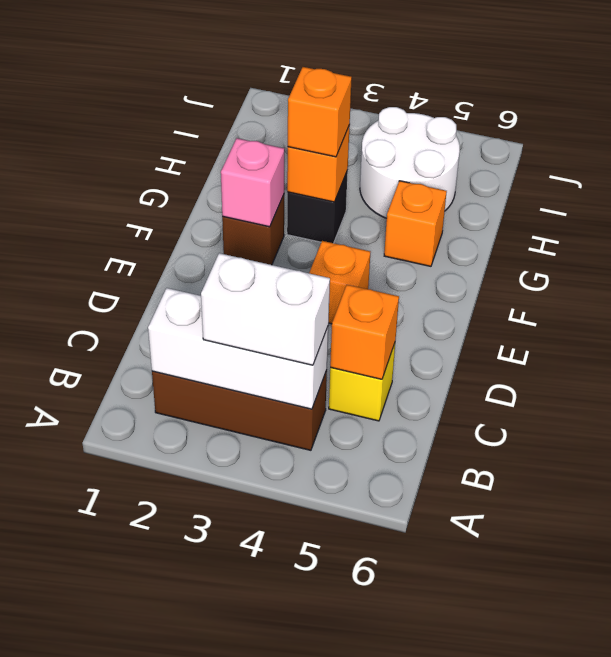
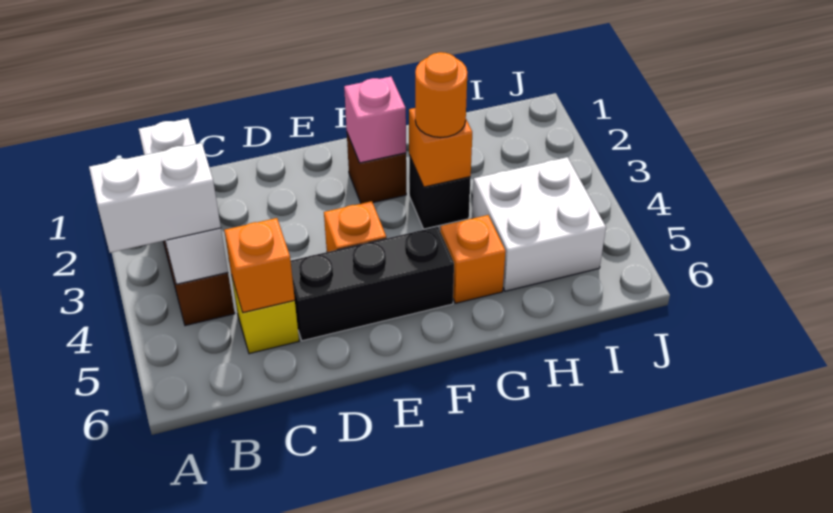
white brick B3:B4 level 3 -> white brick A4:B4 level 3
none -> black brick D5:F5 level 1
orange brick G3 level 3 -> orange round brick G3 level 3
white round brick H4:I5 level 1 -> white brick H4:I5 level 1

